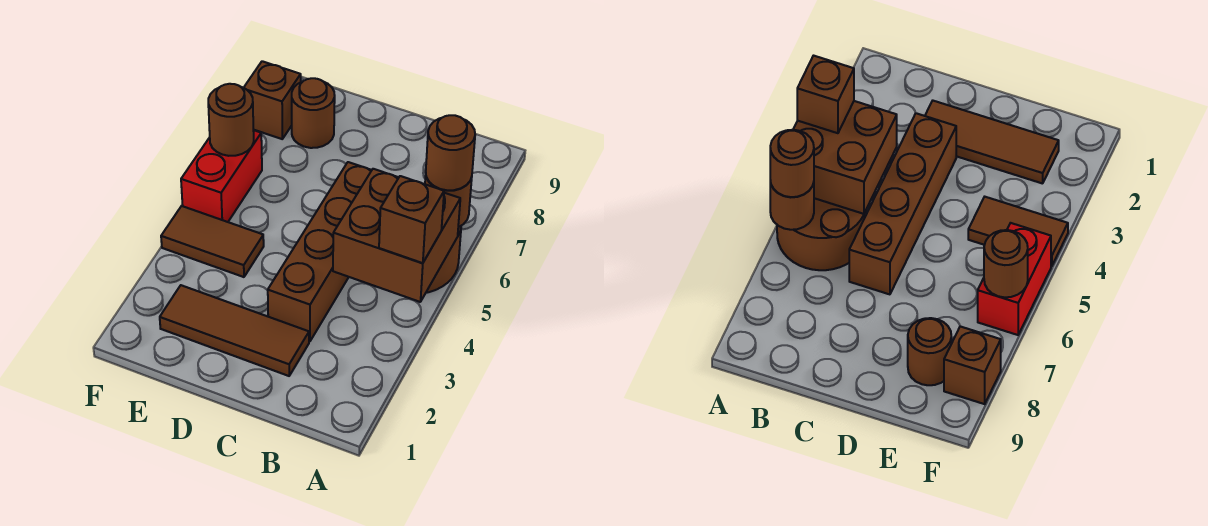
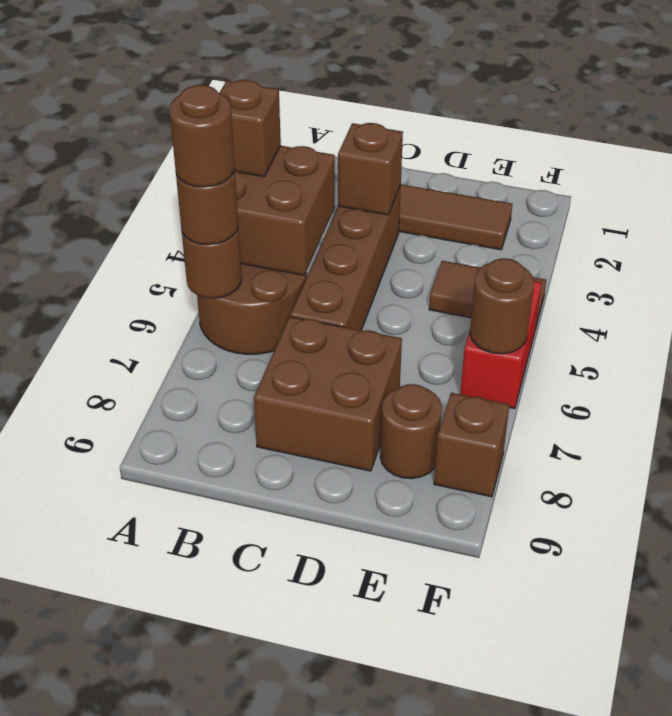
none -> brown round brick A6 level 4
none -> brown brick C3 level 2
none -> brown brick C7:D8 level 1

